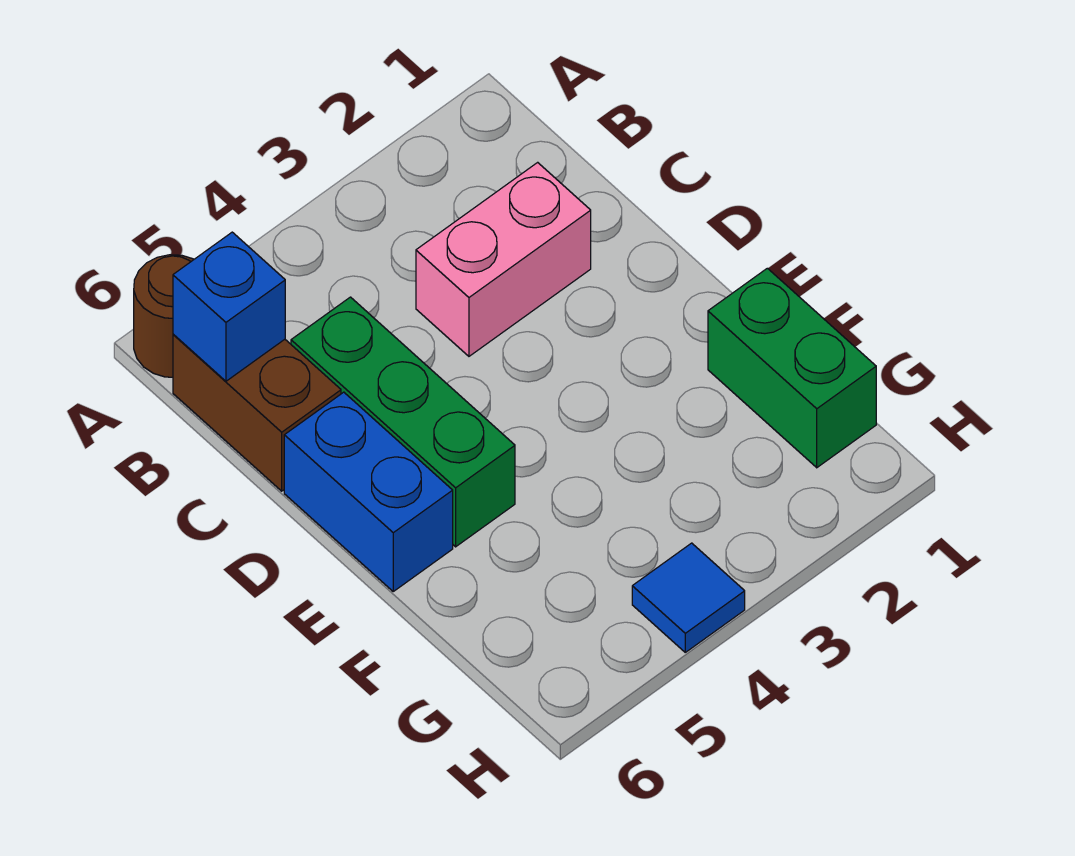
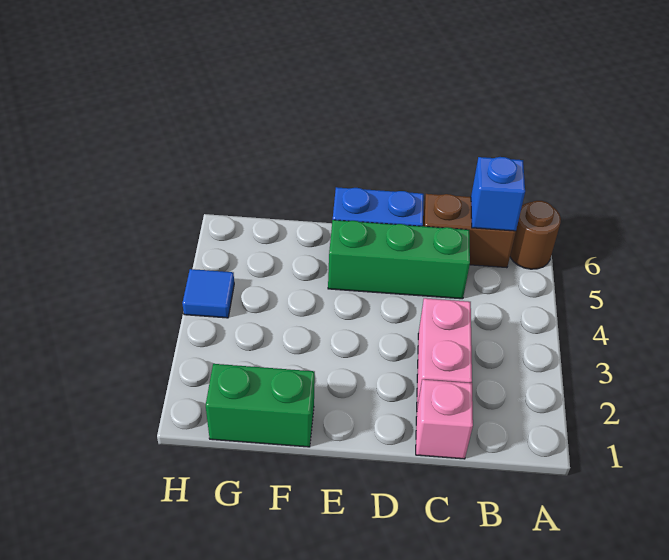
none -> pink brick C1 level 1

